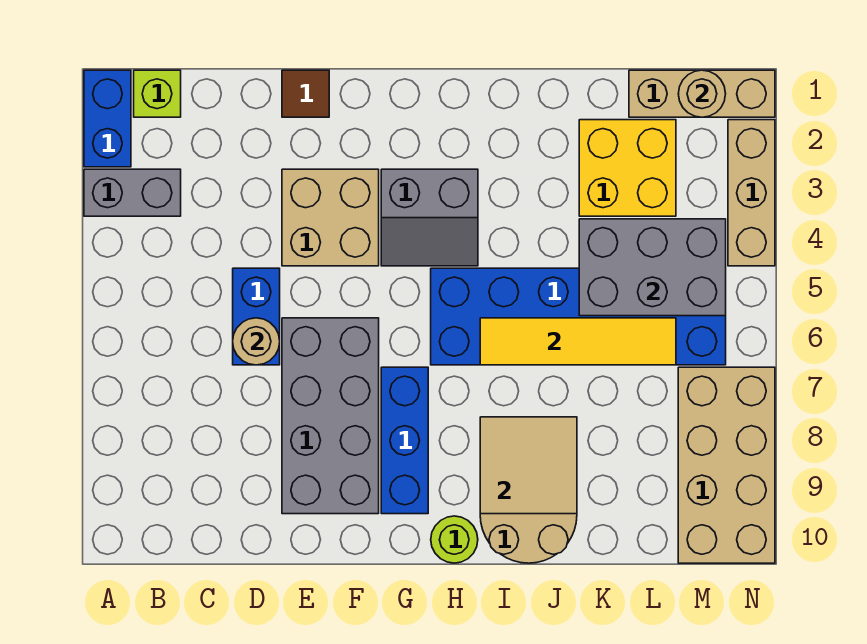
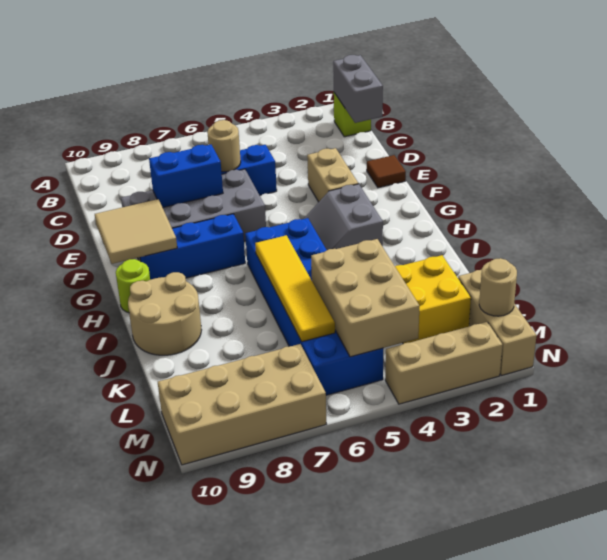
blue brick A1:A2 level 1 -> blue brick E7:E8 level 2
grey brick A3:B3 level 1 -> grey brick B1:C1 level 2
tan brick E3:F4 level 1 -> tan brick E3:F3 level 1
tan tile I8:J9 level 2 -> tan tile F9:G10 level 2
grey brick K4:M5 level 2 -> tan brick K4:M5 level 2

